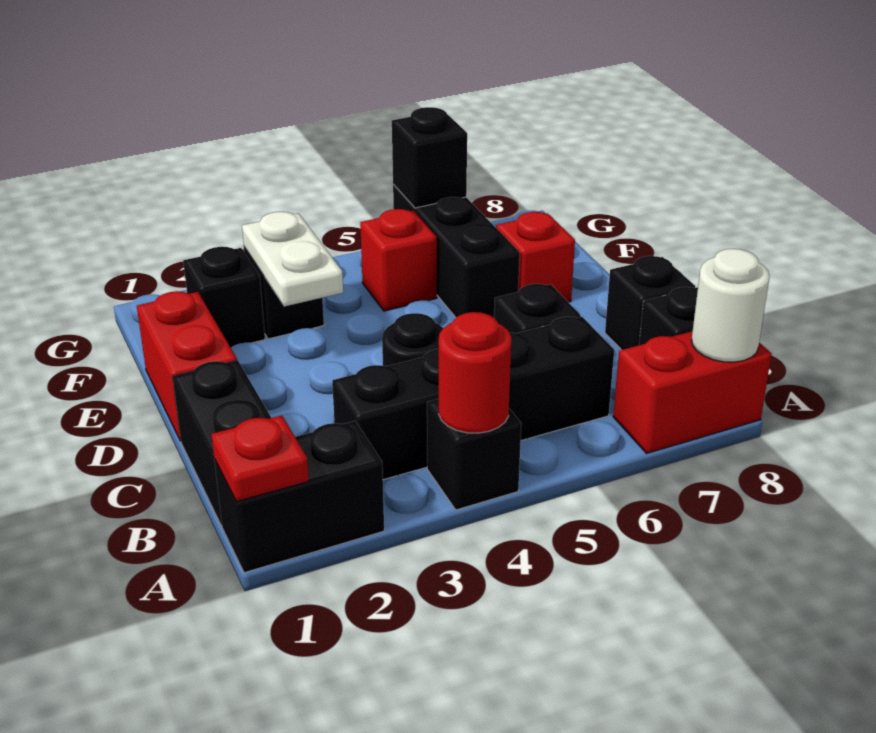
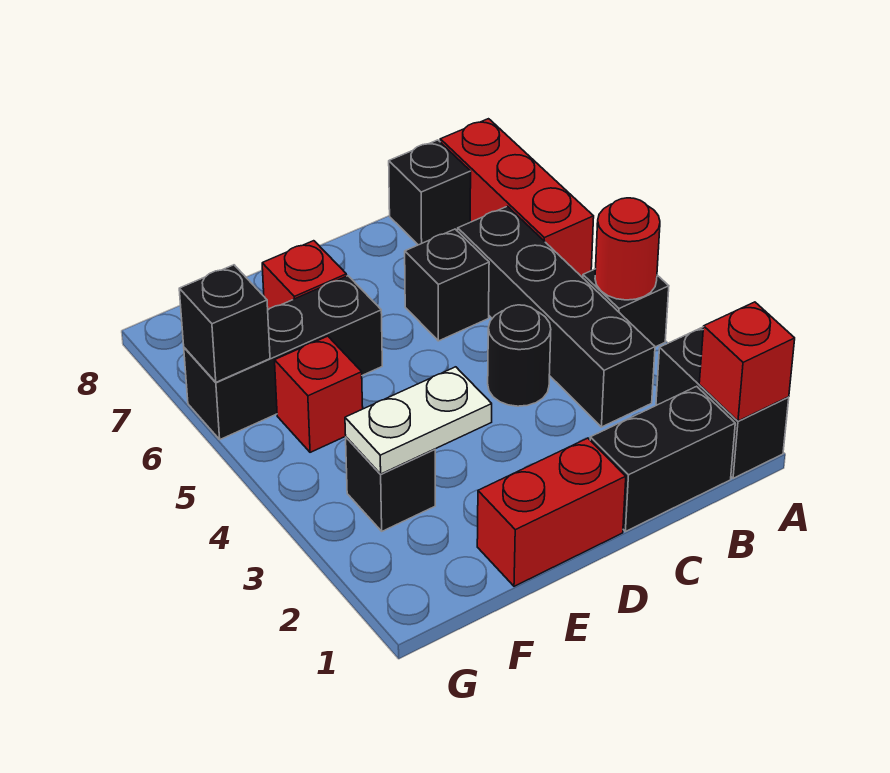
red plate A1 level 2 -> red brick A1 level 2
red brick A7:A8 level 1 -> red brick A6:A8 level 1
white round brick A8 level 2 -> none
black brick C8 level 1 -> none
black brick F2 level 1 -> none

